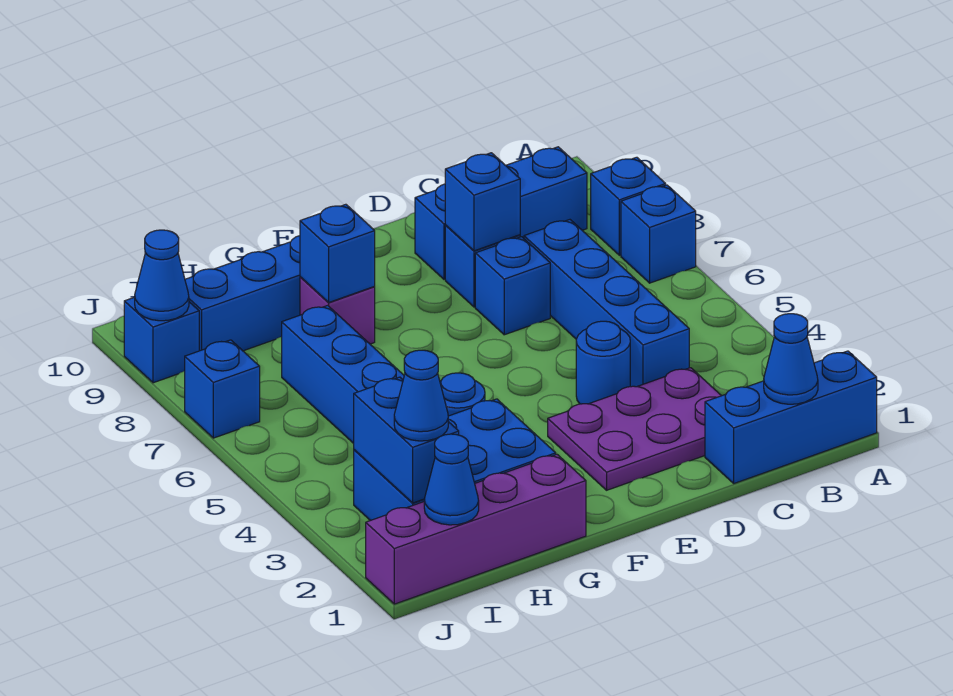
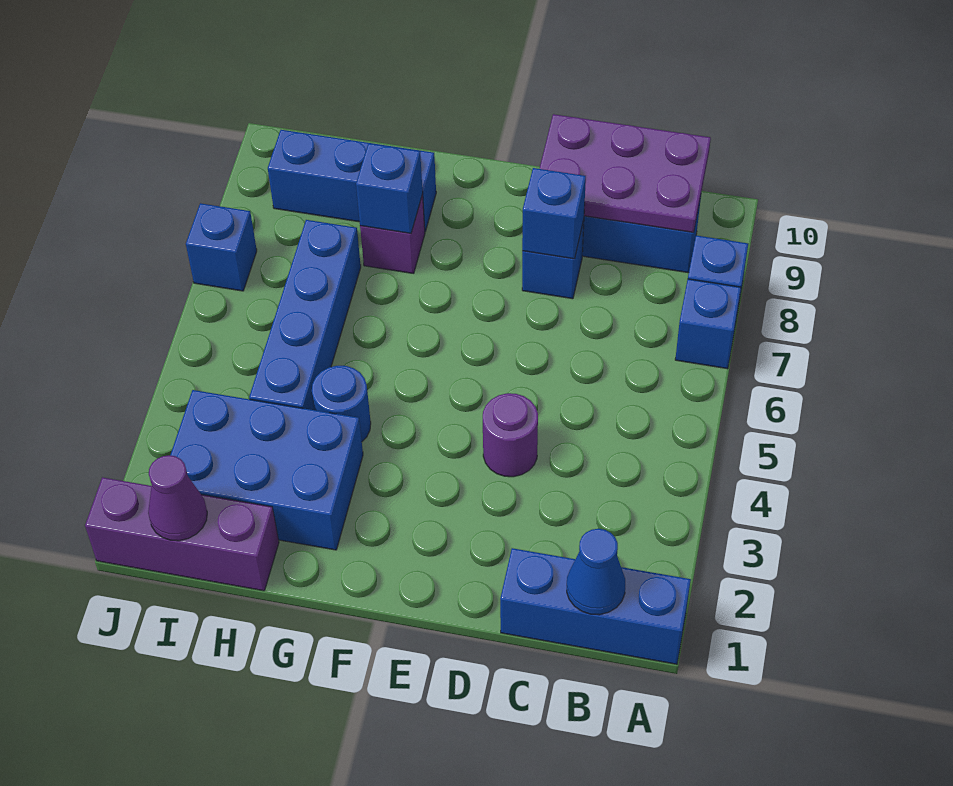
purple plate C2:E3 level 1 -> purple plate B9:D10 level 2
blue brick C4:C7 level 1 -> none
blue round brick D4 level 1 -> purple round brick D4 level 1
blue brick D7 level 1 -> none
purple brick G1:J1 level 1 -> purple brick H1:J1 level 1
blue cone I1 level 2 -> purple cone I1 level 2
blue brick I2:I3 level 2 -> none
blue cone I2 level 3 -> none
blue brick J9 level 1 -> none
blue cone J9 level 2 -> none

